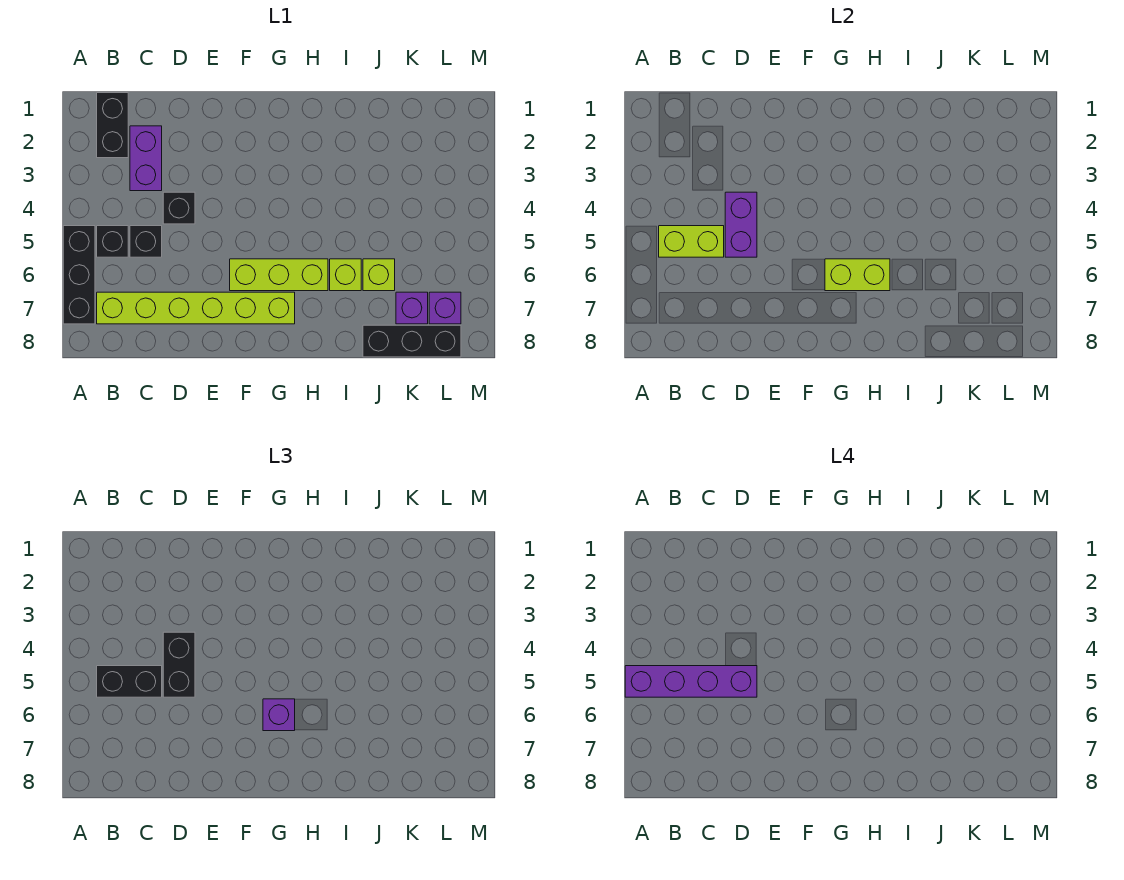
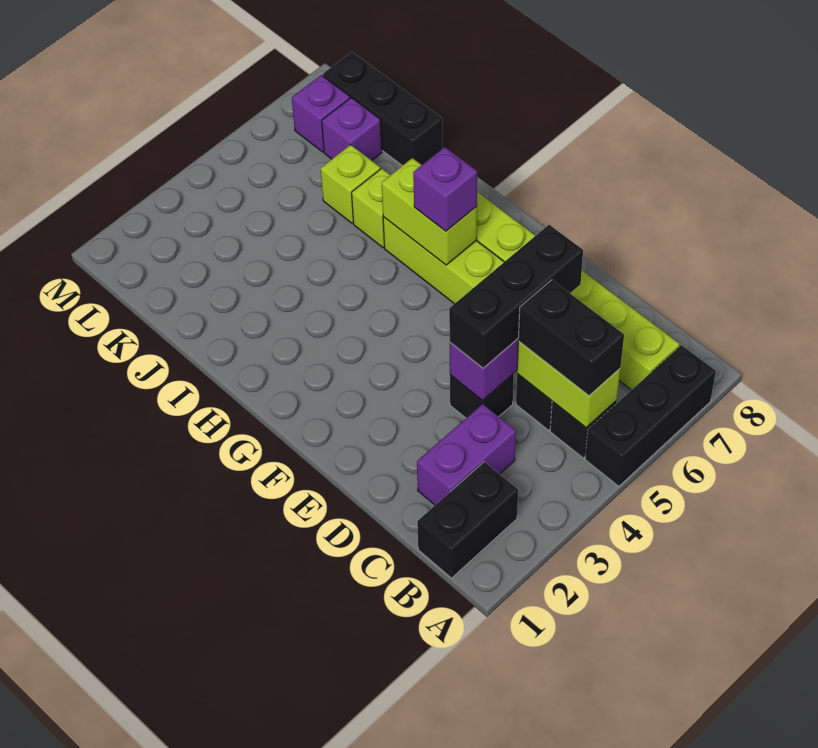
purple brick A5:D5 level 4 -> none
black brick D4:D5 level 3 -> black brick D4:D6 level 3

